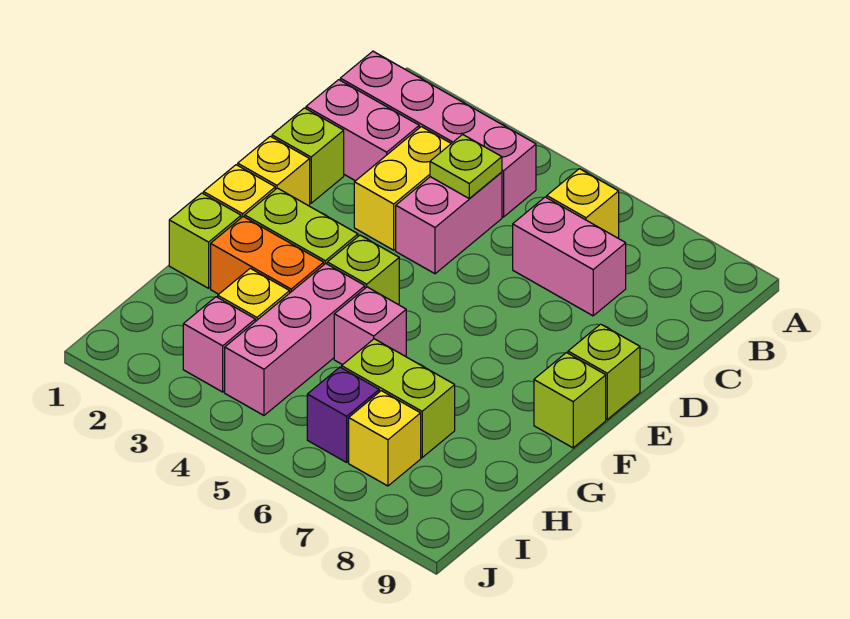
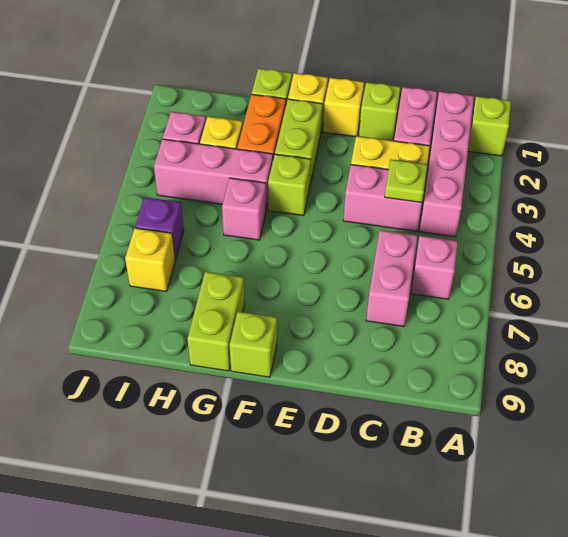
yellow brick B6 level 1 -> pink brick B6 level 1
lime brick E9 level 1 -> lime brick A1 level 1
lime brick H6:H7 level 1 -> lime brick G8:G9 level 1

